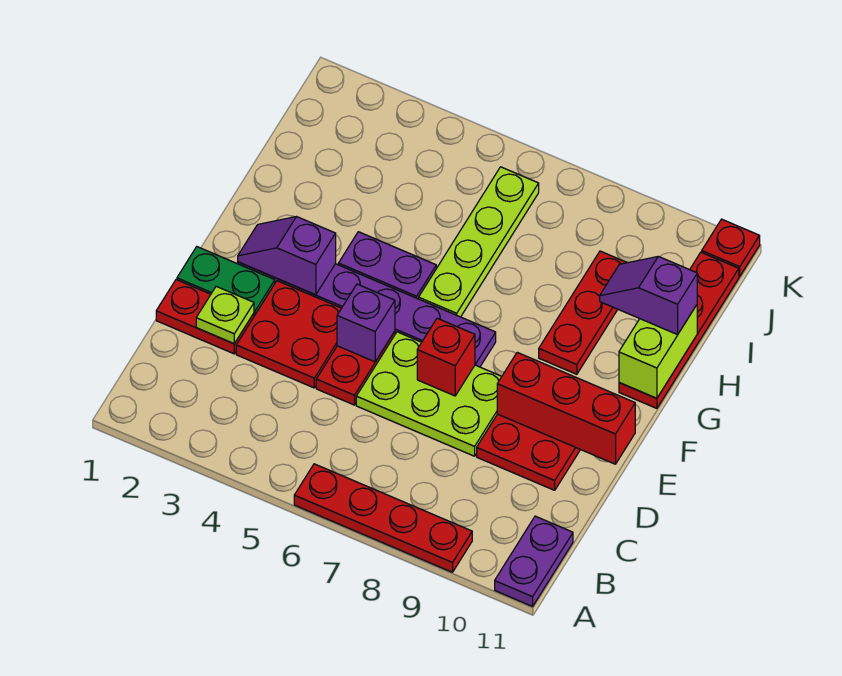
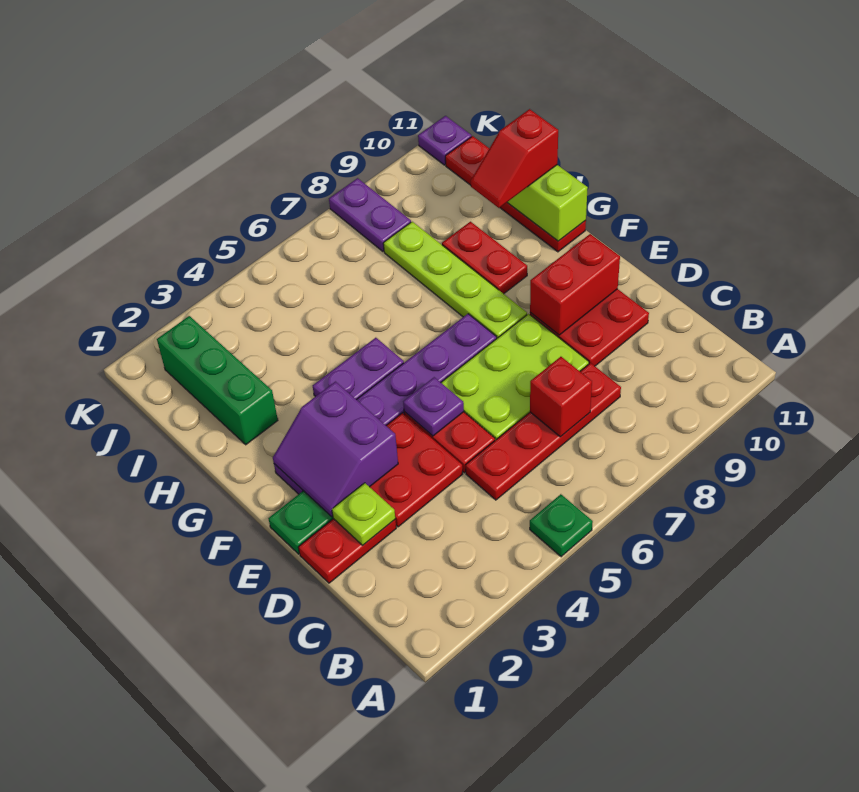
none -> green plate A5 level 1
red plate A6:A9 level 1 -> red plate C5:C8 level 1
purple plate A11:B11 level 1 -> purple plate J8:K8 level 1
purple brick E5 level 2 -> purple plate E5 level 2
red brick E7 level 2 -> red brick C7 level 2
red brick E9:E11 level 2 -> red brick E9:E10 level 2
purple slope F2:F3 level 2 top 3 -> purple slope E2:F3 level 2 top 3
lime plate G6:J6 level 1 -> lime plate F8:I8 level 1
red plate G9:I9 level 1 -> red plate G9:H9 level 1
none -> green brick H2:J2 level 1
purple slope H10:H11 level 3 top 11 -> red slope H10:H11 level 3 top 11
red plate K11 level 1 -> purple plate K11 level 1

